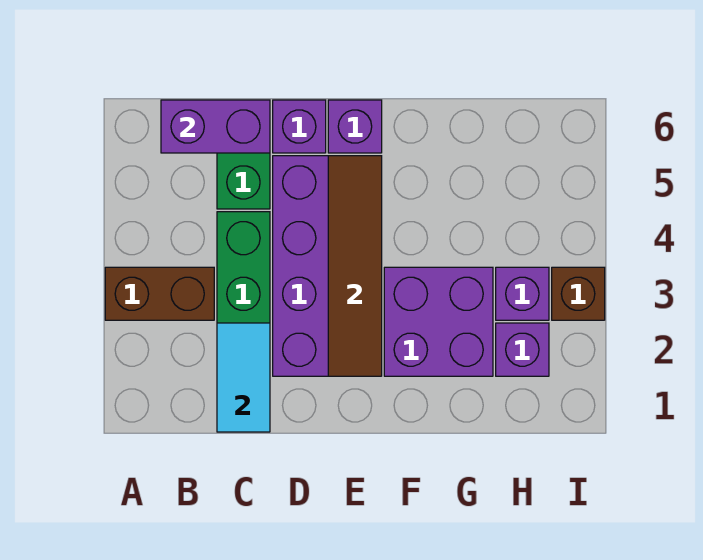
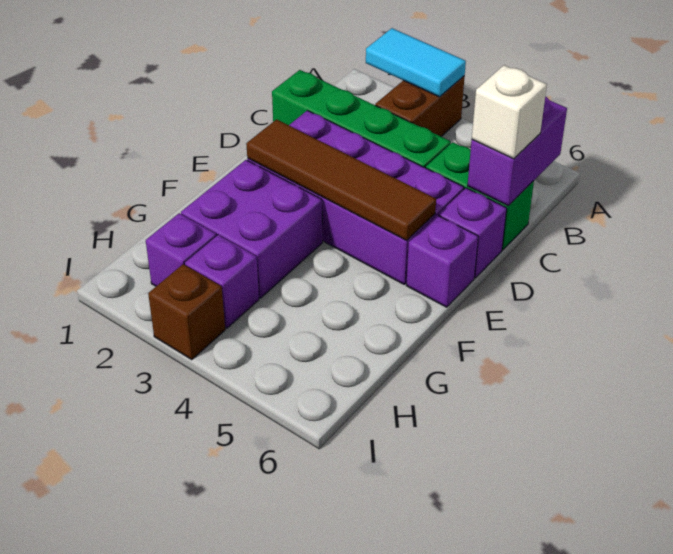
cyan tile C1:C2 level 2 -> cyan tile A2:A3 level 2
none -> white brick C6 level 3

